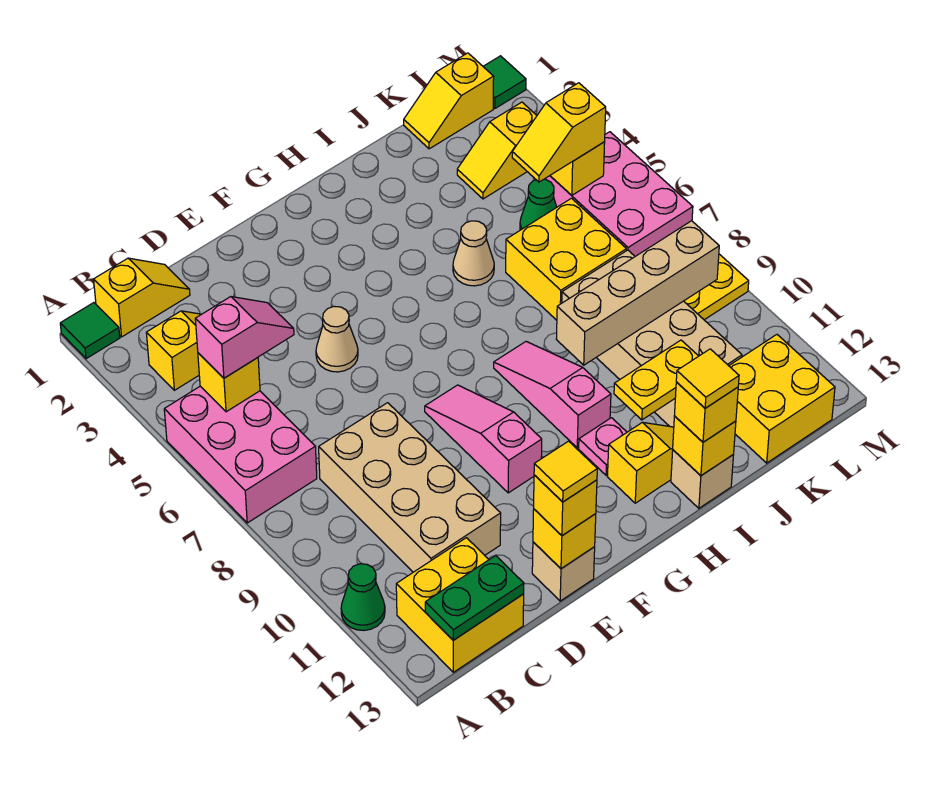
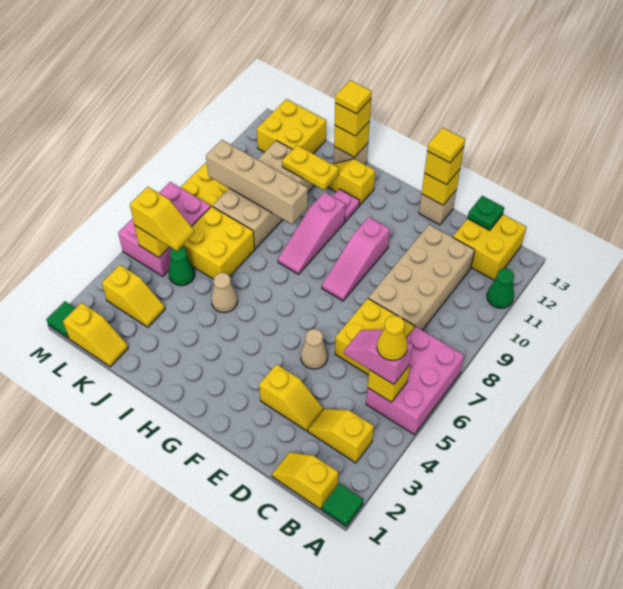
none -> yellow cone B5 level 4
green plate B13:C13 level 2 -> green plate C13 level 2
none -> yellow brick C6:D7 level 1
none -> yellow slope D3:E3 level 1 top E

